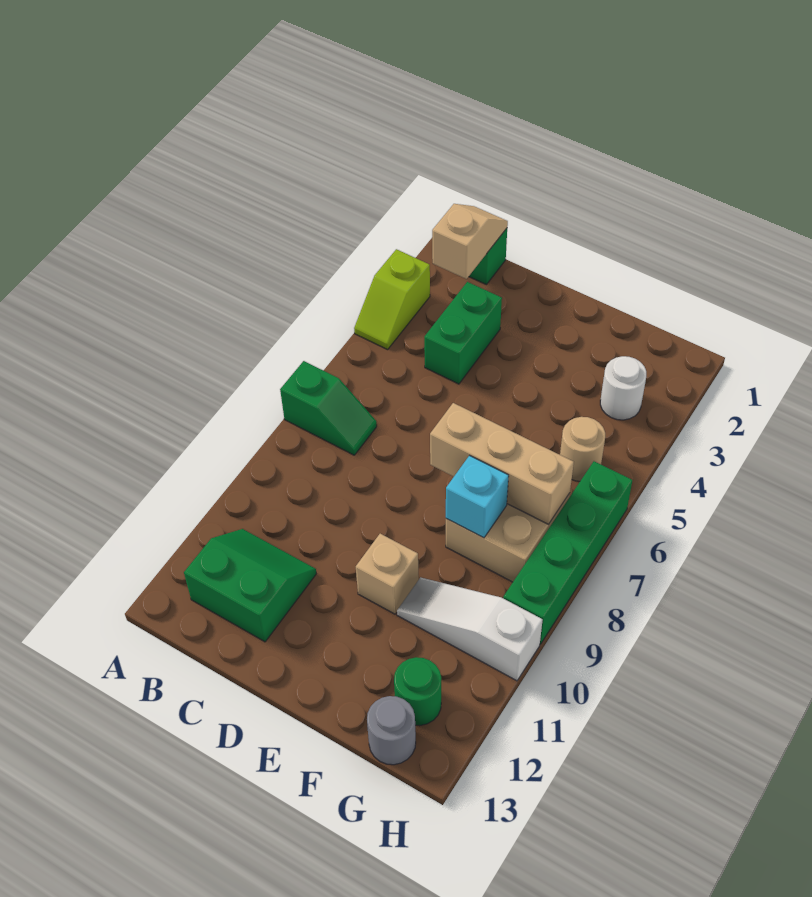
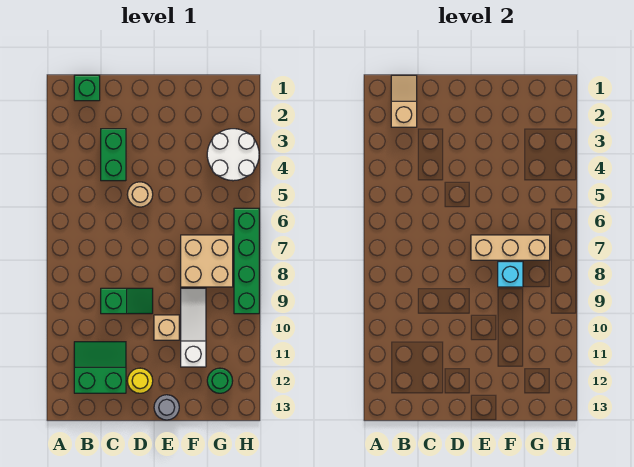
lime slope A3:A4 level 1 top 3 -> none
green slope A7:B7 level 1 top A -> green slope C9:D9 level 1 top C
none -> yellow round brick D12 level 1
white slope F10:H10 level 1 top H -> white slope F9:F11 level 1 top 11
white round brick G3 level 1 -> white round brick G3:H4 level 1
tan round brick G5 level 1 -> tan round brick D5 level 1
grey round brick G13 level 1 -> grey round brick E13 level 1

